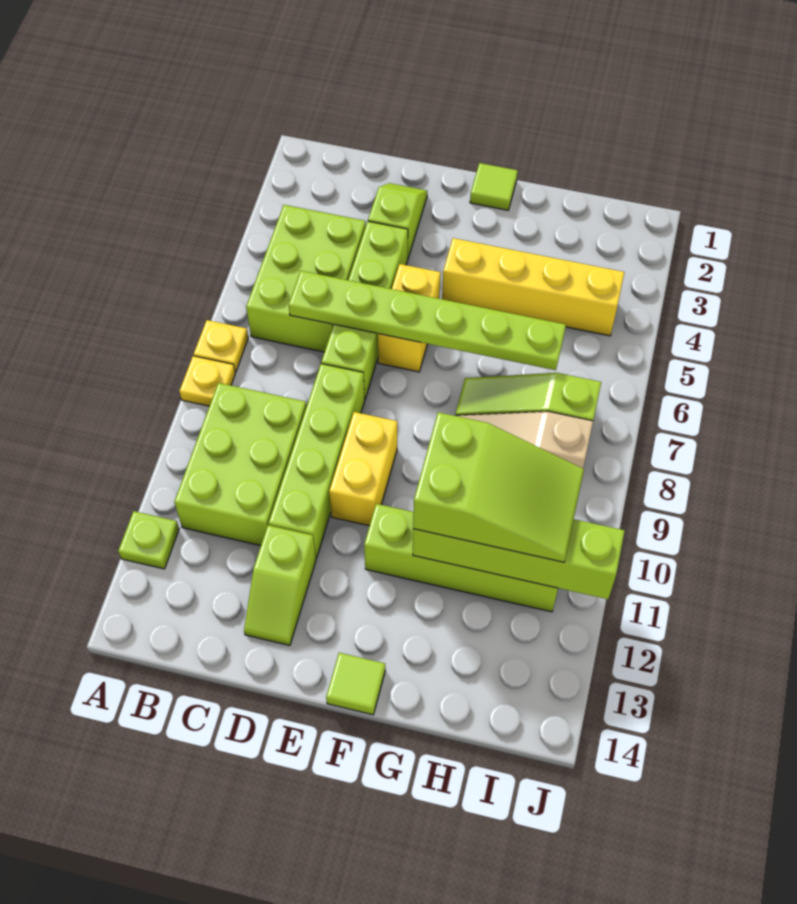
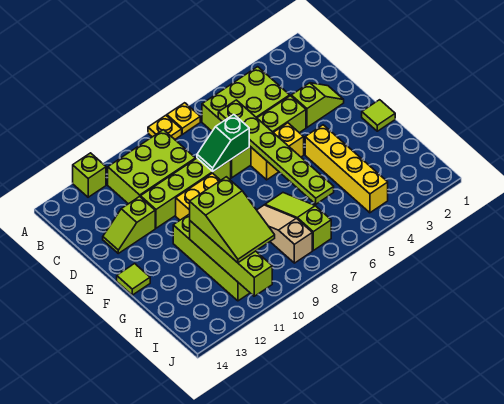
lime plate A12 level 1 -> lime brick A12 level 1
none -> green slope D7:D8 level 2 top 7

